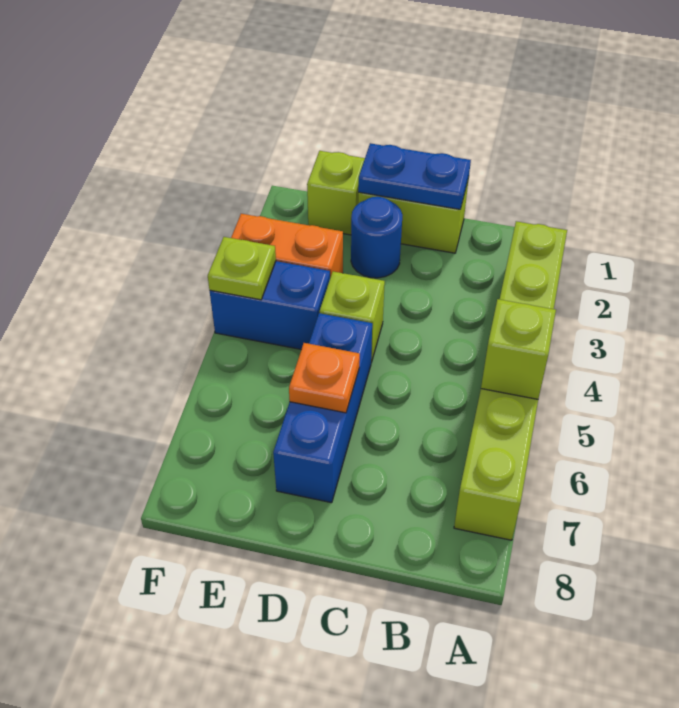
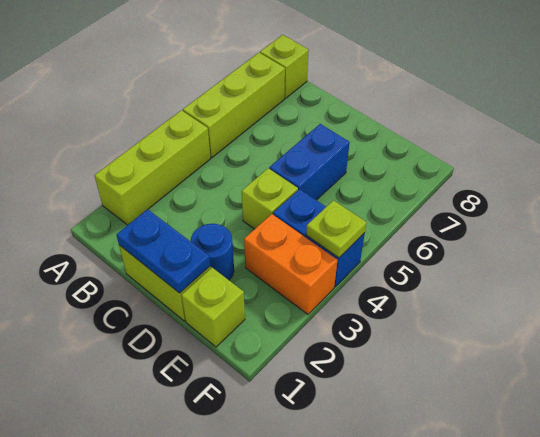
lime brick A5 level 2 -> lime brick A8 level 1
blue brick D5:D7 level 1 -> blue brick D5:D6 level 1
orange plate D6 level 2 -> none

